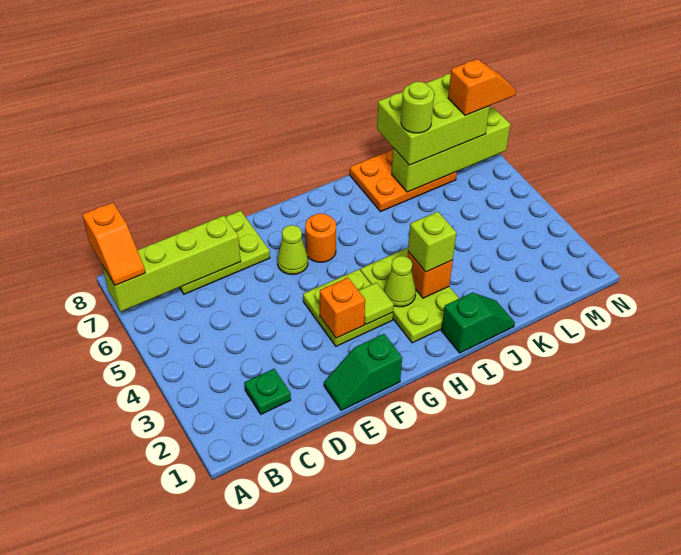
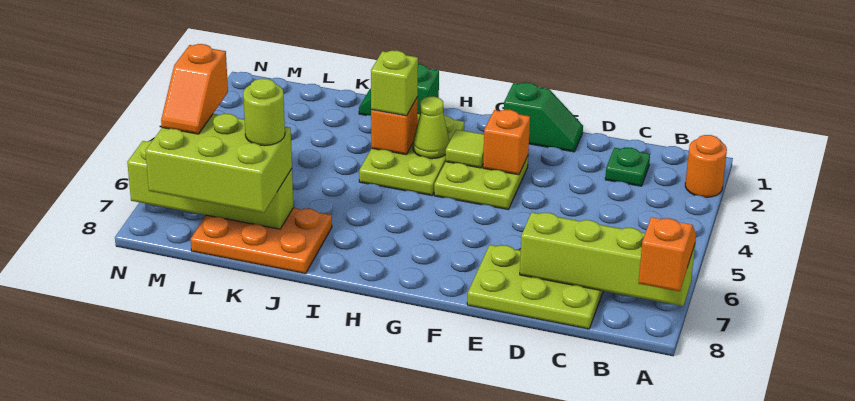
lime cone F6 level 1 -> none
orange round brick G6 level 1 -> orange round brick A2 level 1
orange slope M7:N7 level 4 top M -> orange slope M6:M7 level 4 top 6

